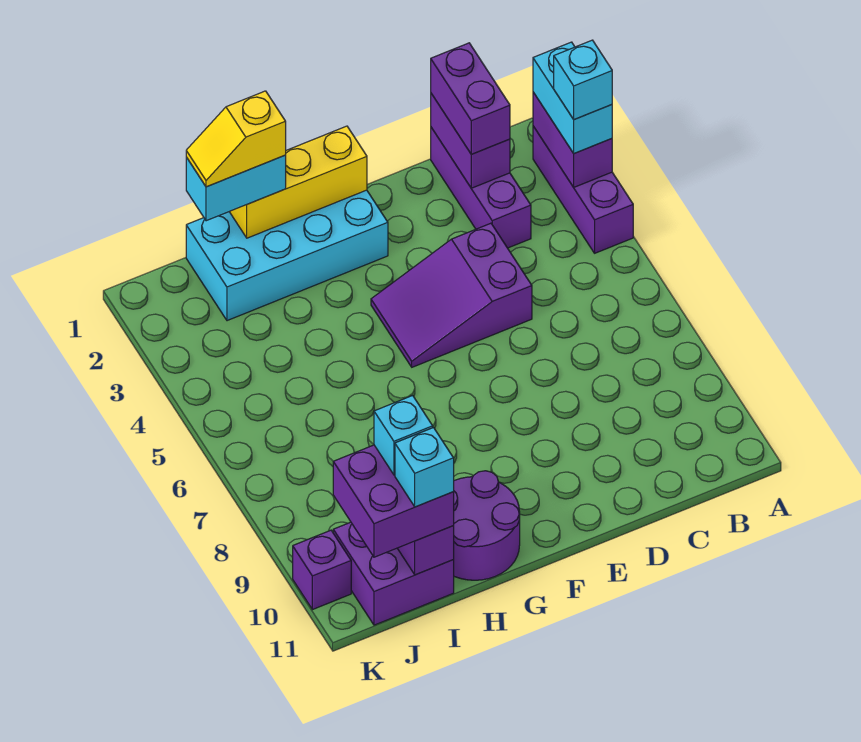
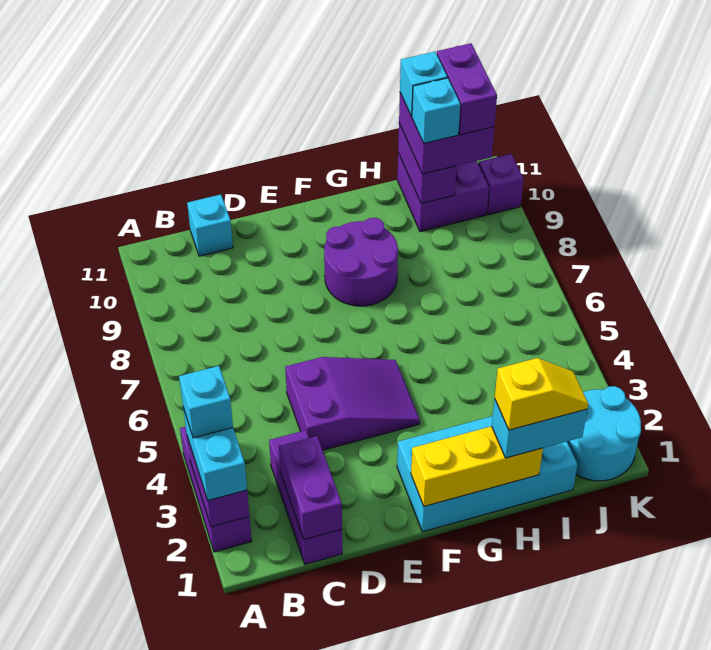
purple brick C1:C2 level 3 -> purple brick J10:J11 level 4
none -> cyan brick C11 level 1
purple round brick G10:H11 level 1 -> purple round brick F8:G9 level 1
none -> cyan round brick J1:K2 level 1

